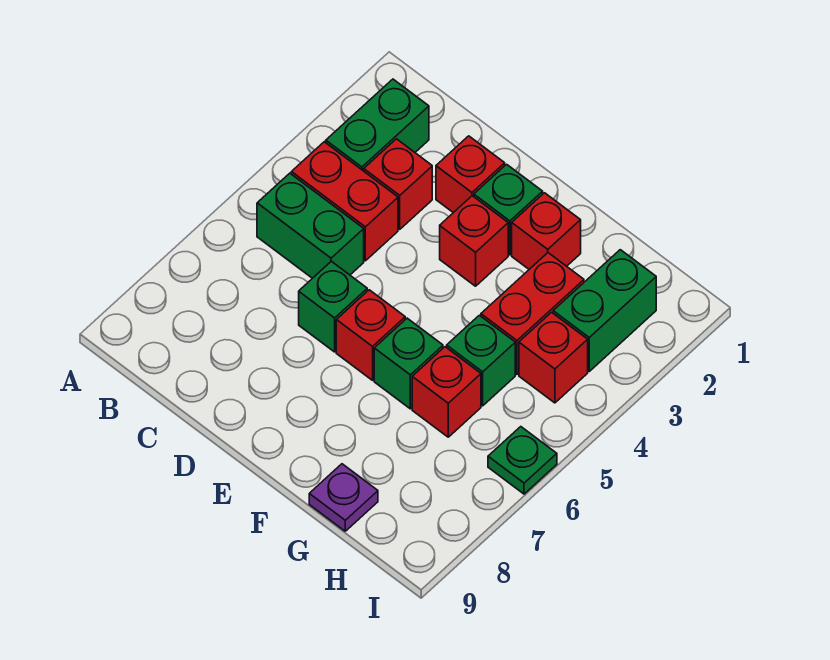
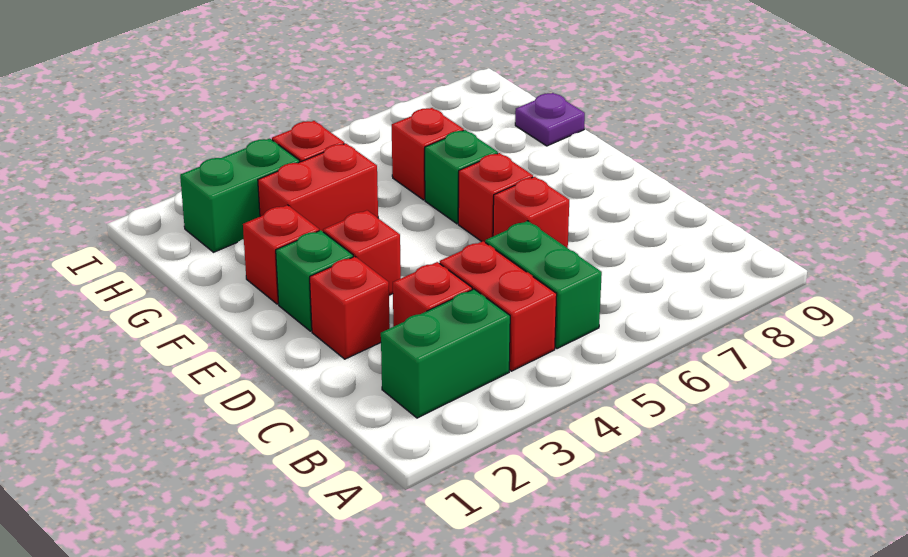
green brick D6 level 1 -> red brick D6 level 1
green brick G5 level 1 -> none
green plate I6 level 1 -> none

